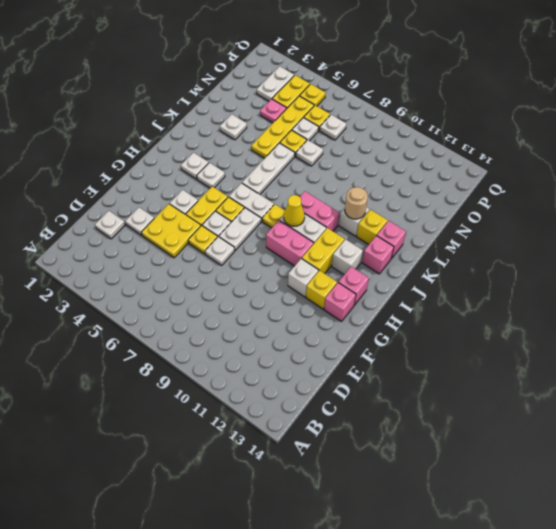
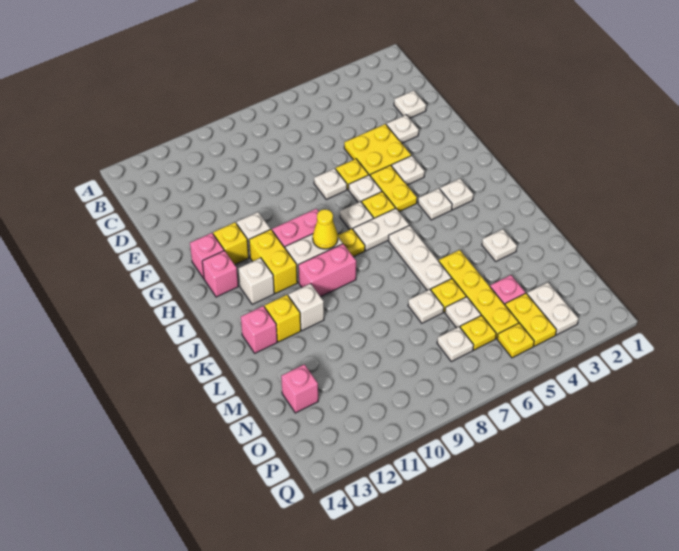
white plate G7:H7 level 1 -> white plate H7 level 1
pink brick J13 level 1 -> pink brick N13 level 1
tan round brick K11 level 2 -> none

